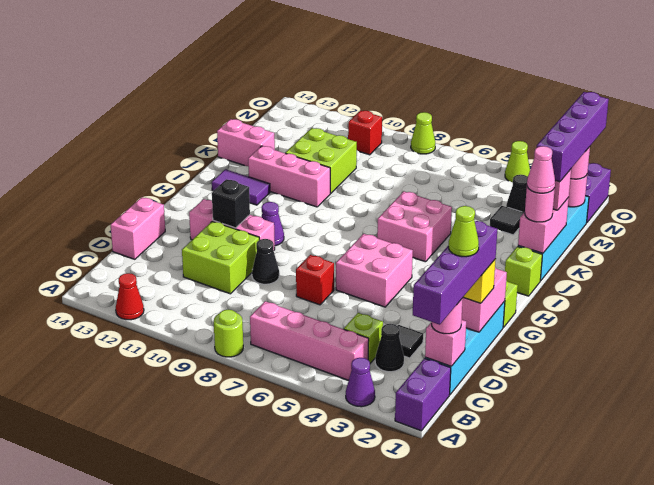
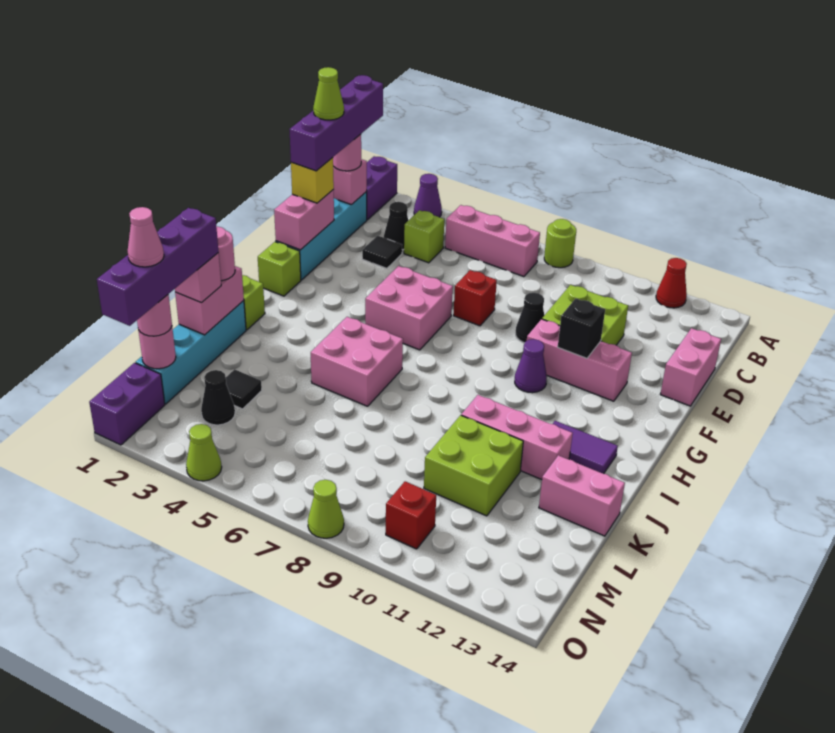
pink brick B4:B7 level 1 -> pink brick B5:B7 level 1
pink cone J1 level 4 -> pink cone M1 level 5

